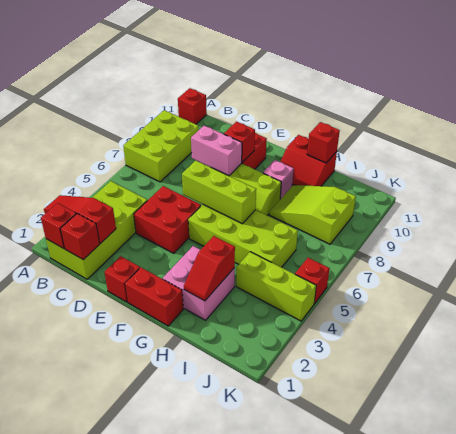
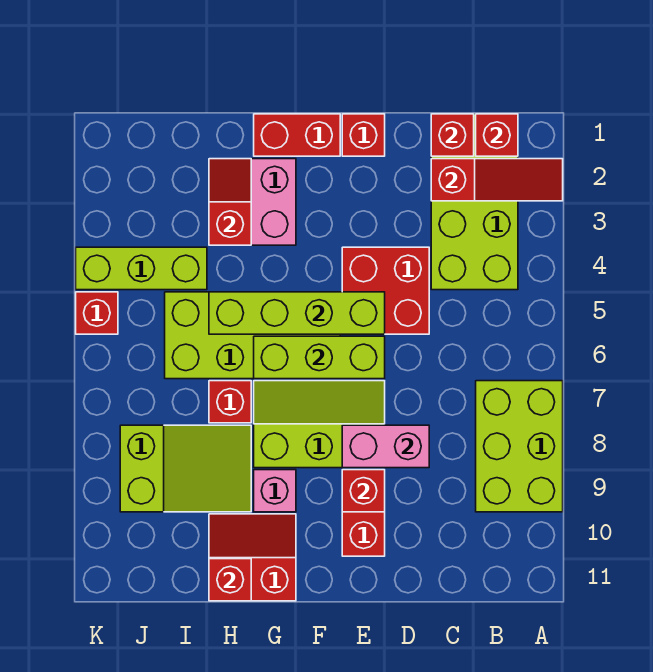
red brick A11 level 1 -> red brick H7 level 1
none -> lime brick E5:H5 level 2

